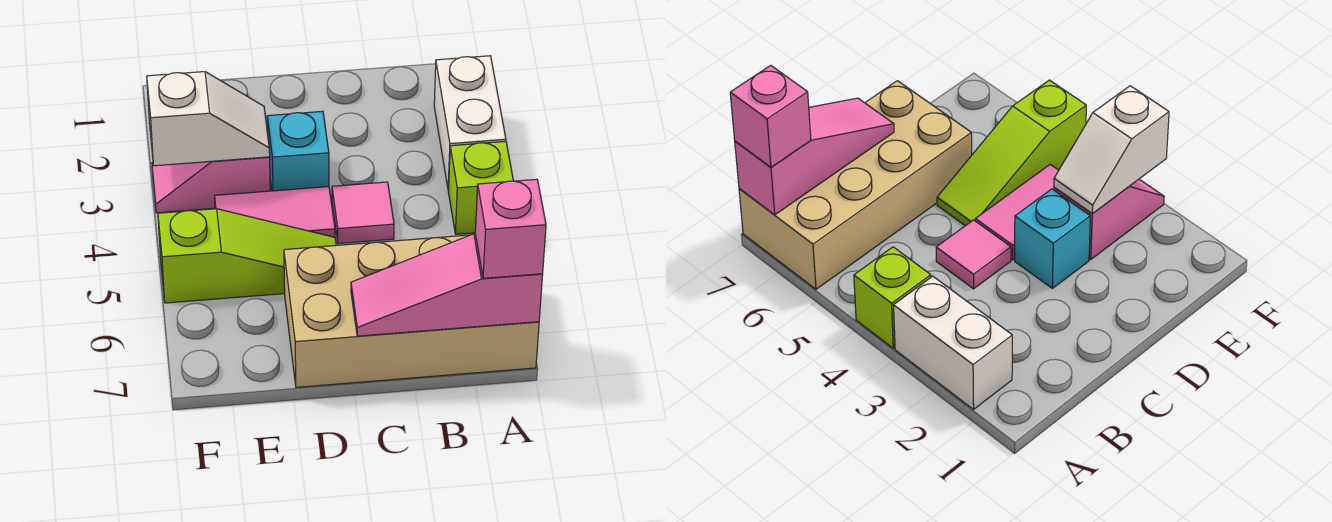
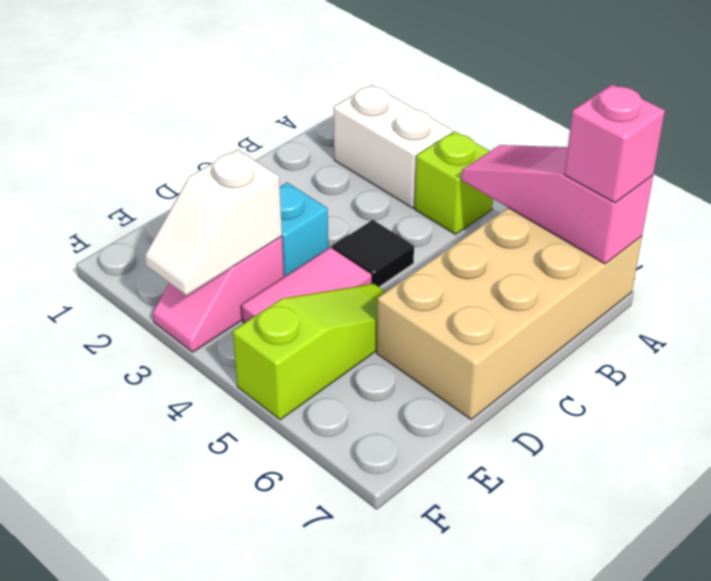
pink slope A7:C7 level 2 top A -> pink slope A5:A7 level 2 top 7
pink tile C4 level 1 -> black tile C4 level 1
white slope E3:F3 level 2 top F -> white slope E3:F3 level 2 top E

